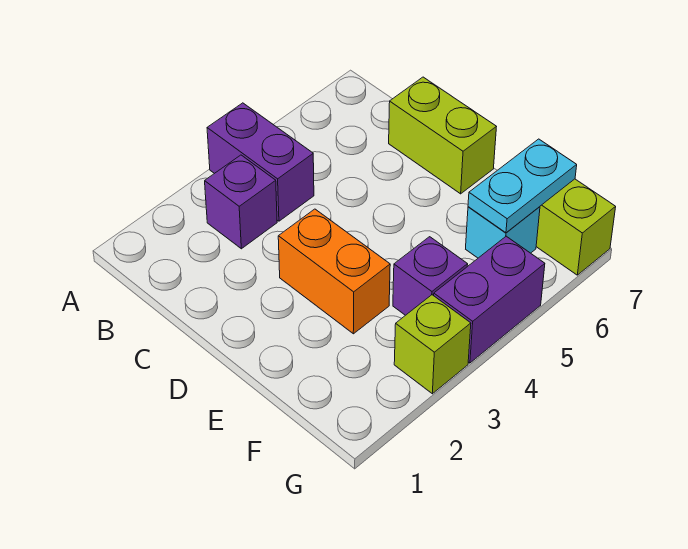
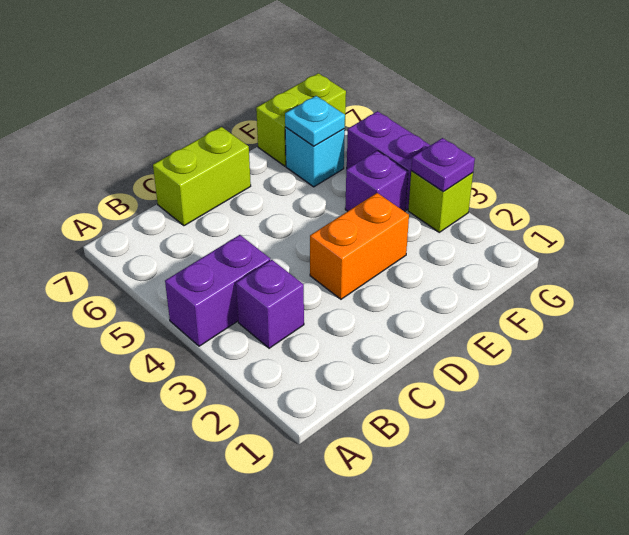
cyan plate F6:F7 level 2 -> cyan plate F6 level 2
none -> purple plate G3 level 2

